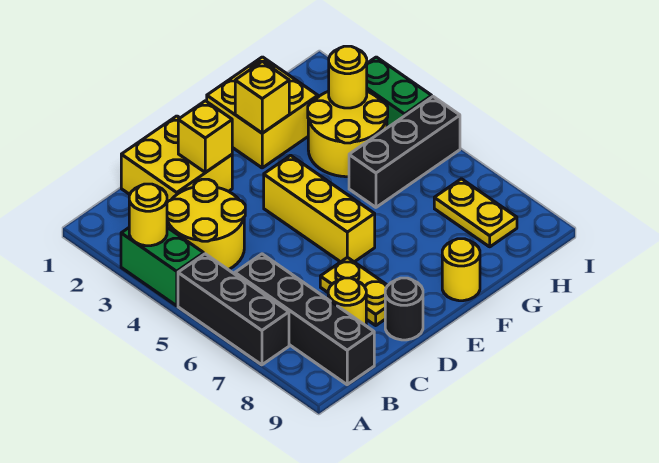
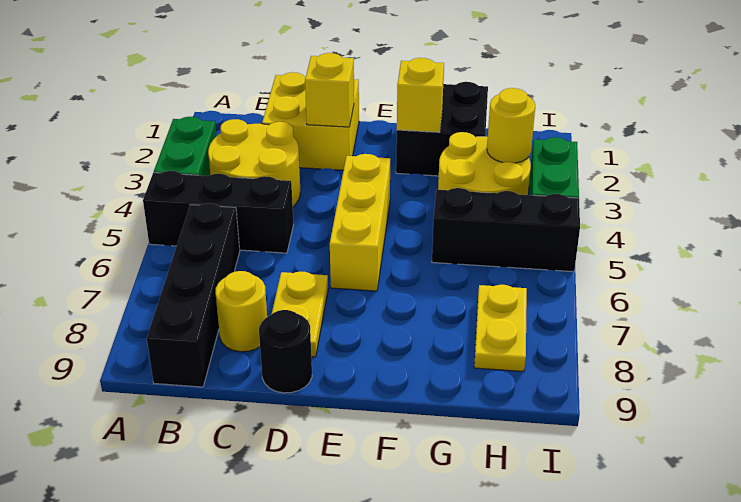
yellow round brick A3 level 2 -> none
black brick A5:A7 level 1 -> black brick A5:C5 level 1
yellow brick F1:G2 level 1 -> black brick F1:G2 level 1
yellow round brick F9 level 1 -> none

